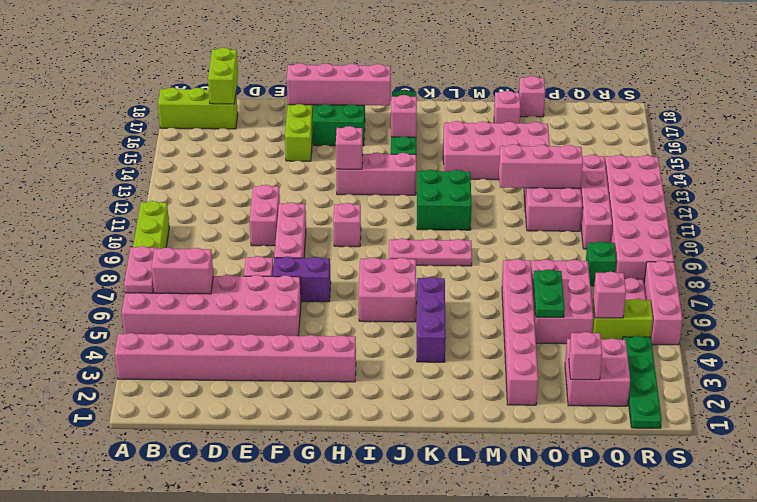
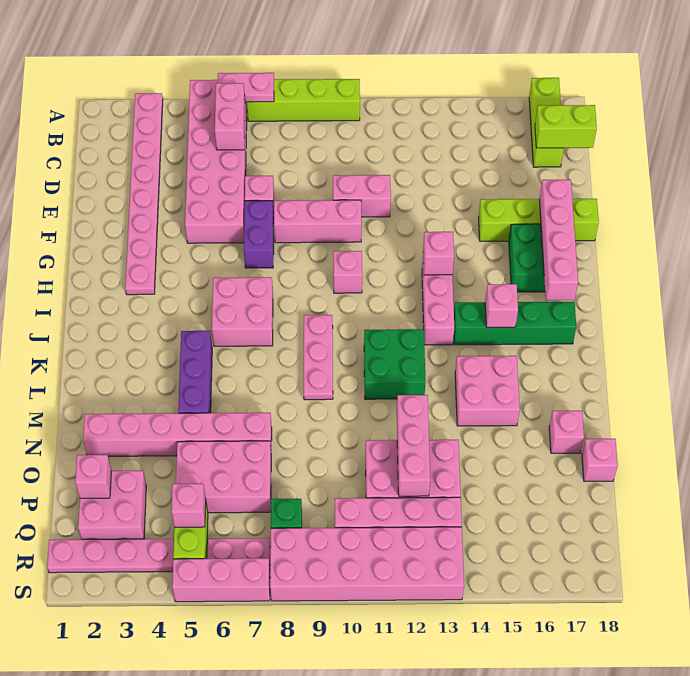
pink brick A3:H3 level 1 -> pink plate A3:H3 level 1
purple brick K4:K6 level 1 -> purple brick K5:M5 level 1
pink brick L14:O15 level 1 -> pink brick L14:M15 level 1
green plate O5:O6 level 2 -> none
green plate R1:R4 level 1 -> pink plate R1:R4 level 1

